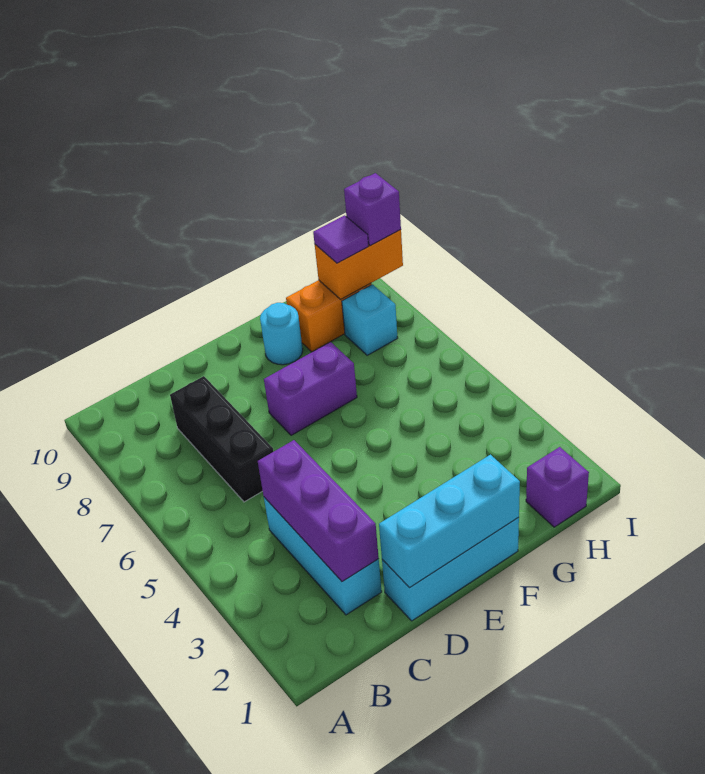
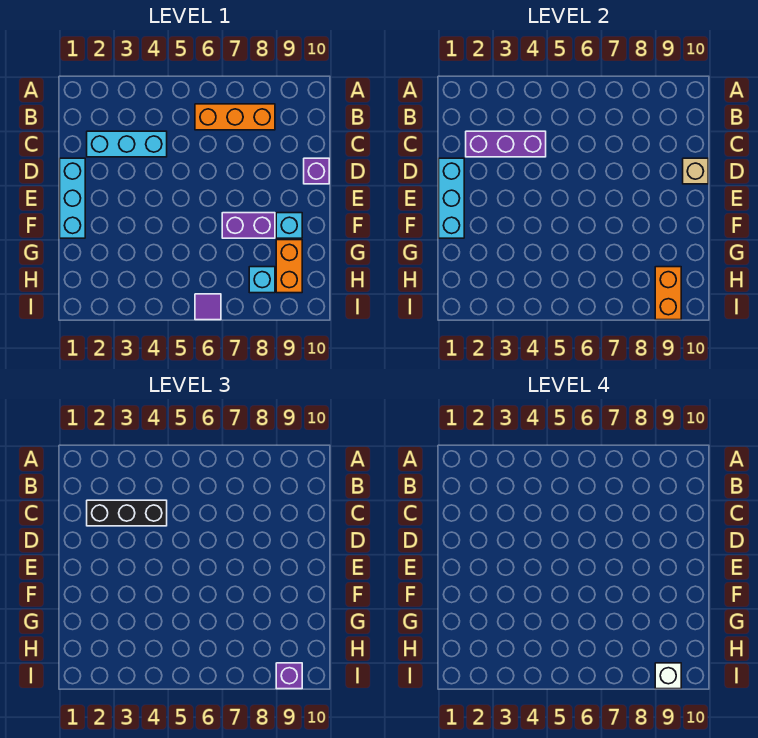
none -> orange brick B6:B8 level 1
black brick C6:C8 level 1 -> black brick C2:C4 level 3
none -> tan brick D10 level 2
purple brick E7:F7 level 1 -> purple brick F7:F8 level 1
cyan round brick F9 level 1 -> cyan brick F9 level 1
purple brick H1 level 1 -> purple brick D10 level 1
purple tile H9 level 3 -> purple tile I6 level 1
none -> white brick I9 level 4

